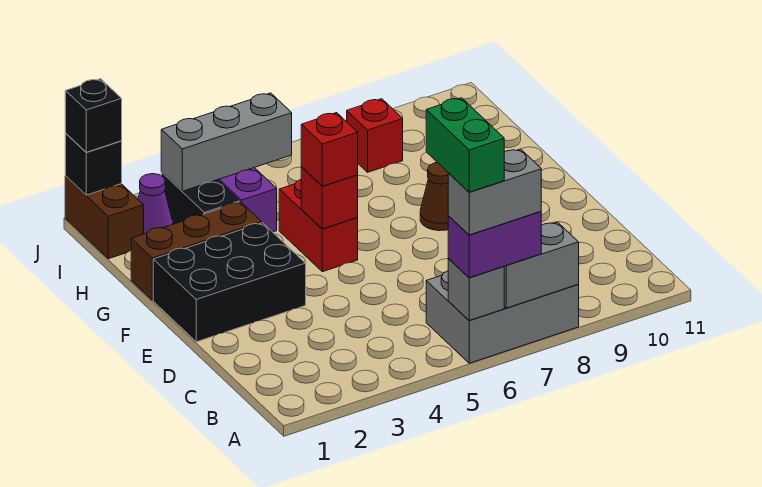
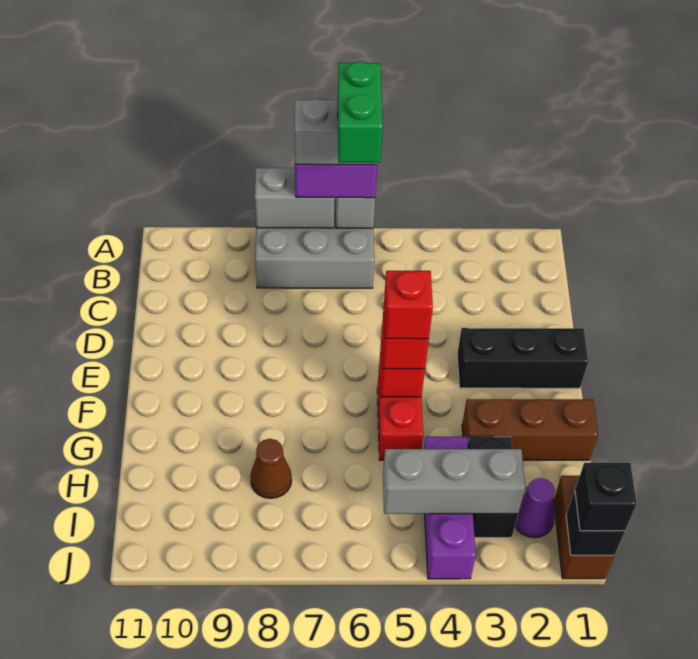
black brick E1:F3 level 1 -> black brick E1:E3 level 1
brown cone F8 level 1 -> brown cone H8 level 1
red brick I8 level 1 -> red brick F5 level 4

